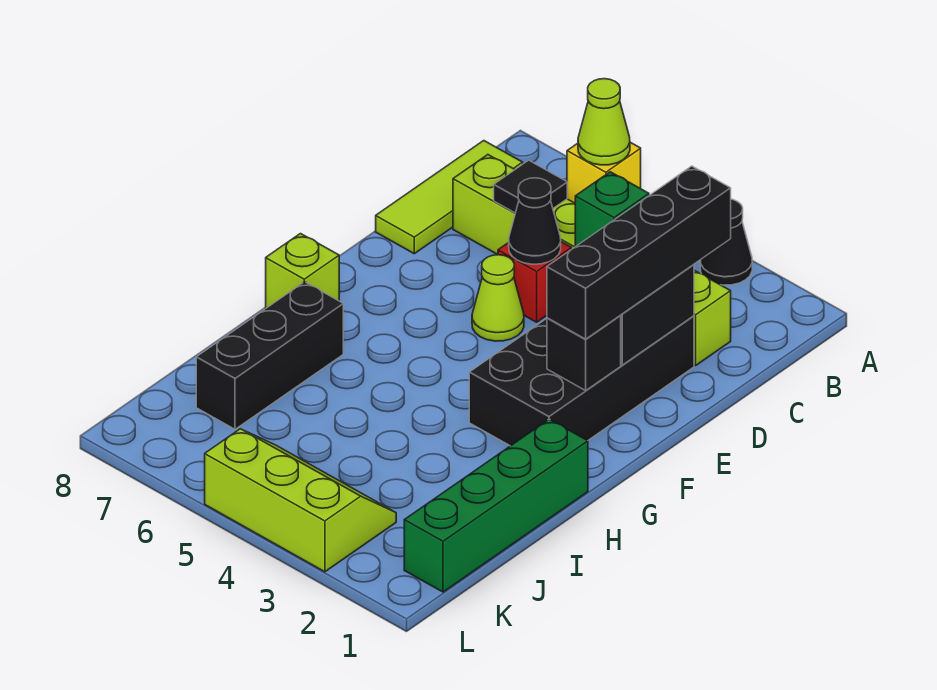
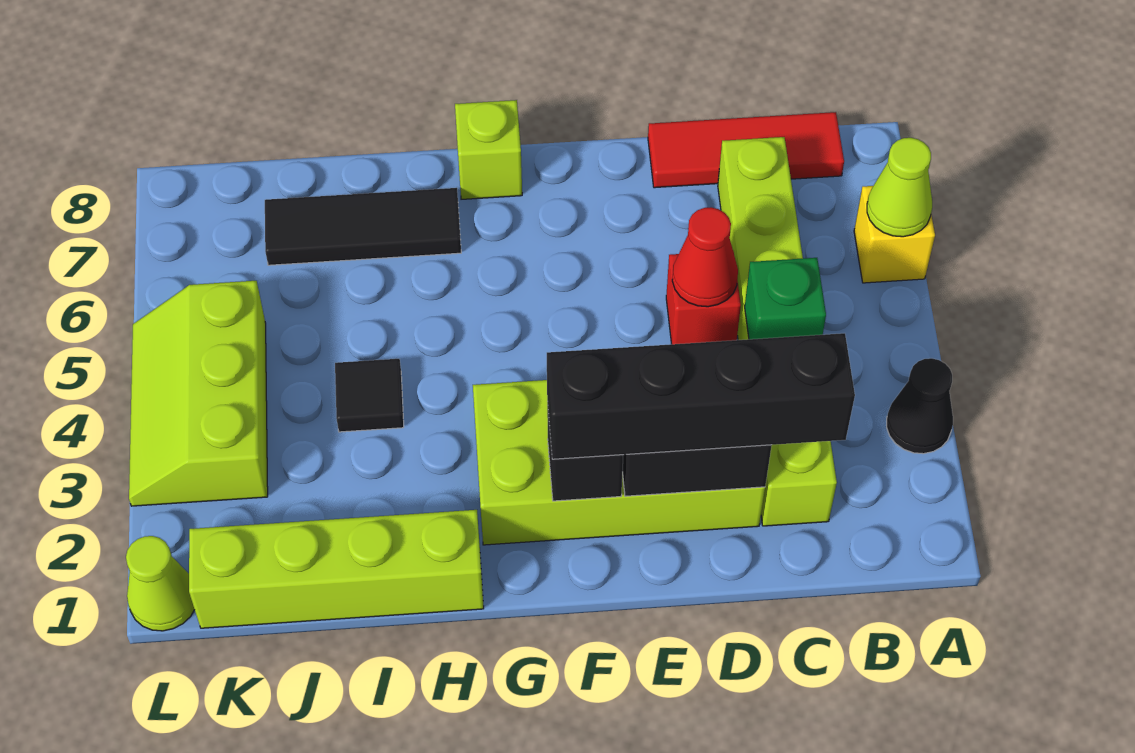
lime tile B8:D8 level 1 -> red tile B8:D8 level 1
black tile C6 level 2 -> black tile I4 level 1
black brick D2:G3 level 1 -> lime brick D2:G3 level 1
black cone D5 level 2 -> red cone D5 level 2
lime cone E5 level 1 -> lime cone L1 level 1
green brick H1:K1 level 1 -> lime brick H1:K1 level 1
black brick H7:J7 level 1 -> black tile H7:J7 level 1
lime slope K3:L5 level 1 top L -> lime slope K3:L5 level 1 top K

